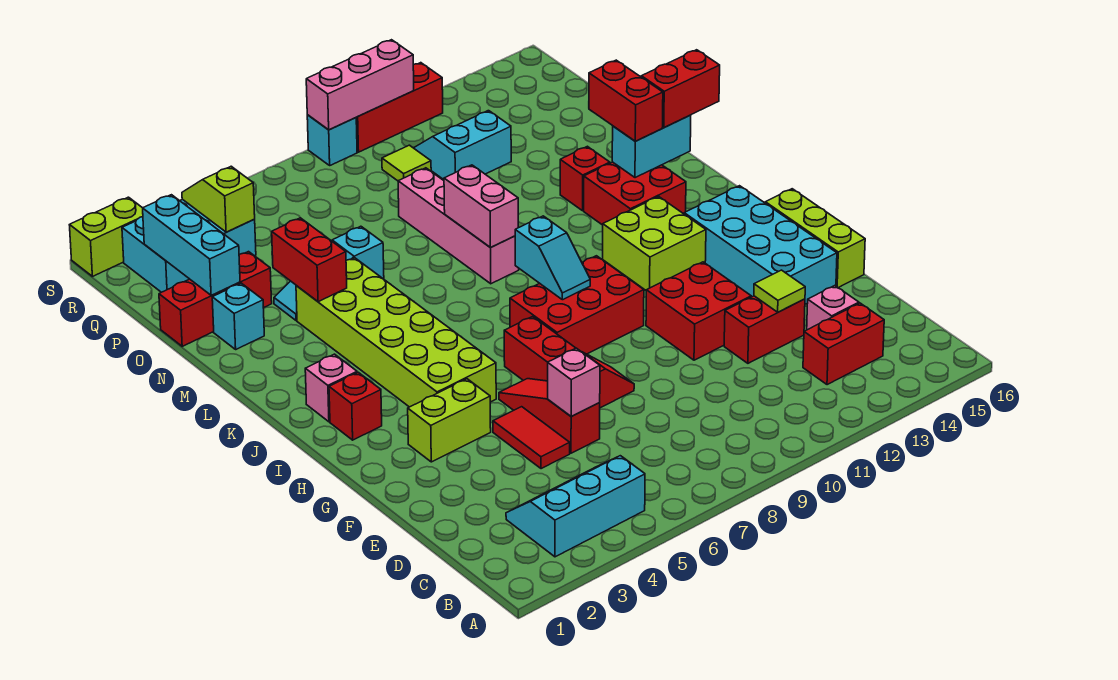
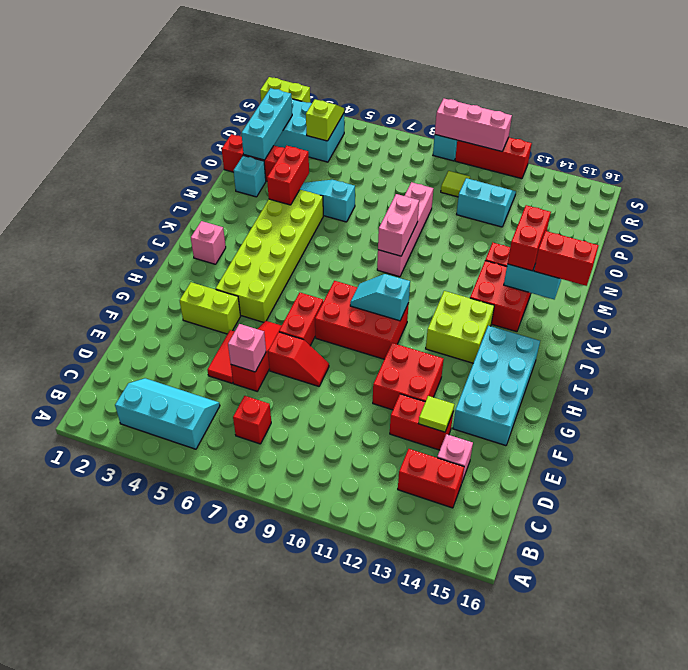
lime brick F16:H16 level 1 -> none
red brick I2 level 1 -> red brick C7 level 1
cyan slope I9:J9 level 2 top J -> cyan slope I9:I10 level 2 top 10

